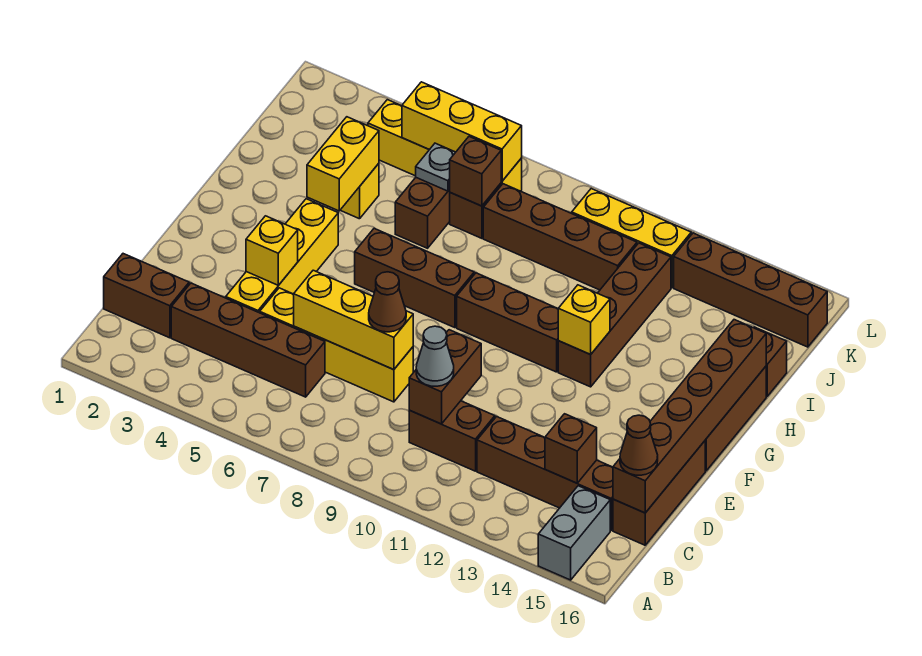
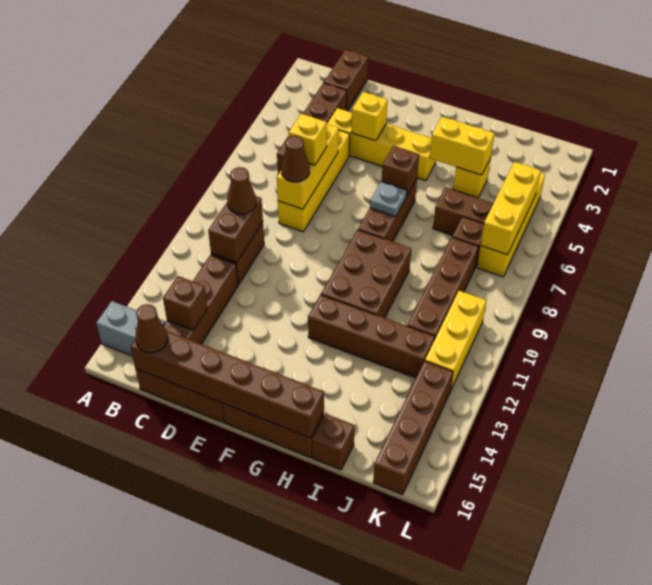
brown brick C10:D10 level 2 -> brown brick C10:C11 level 2
grey cone C10 level 3 -> brown cone C10 level 3
brown brick G9:G11 level 1 -> brown brick G9:H11 level 1
yellow brick G12 level 2 -> yellow brick D7 level 3
grey plate J6 level 2 -> grey plate G7 level 2
brown brick J7 level 2 -> brown brick G6 level 2

